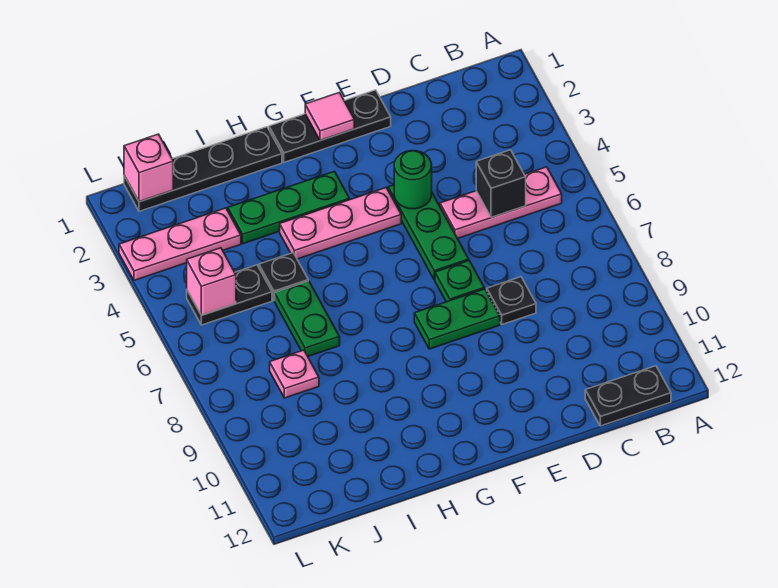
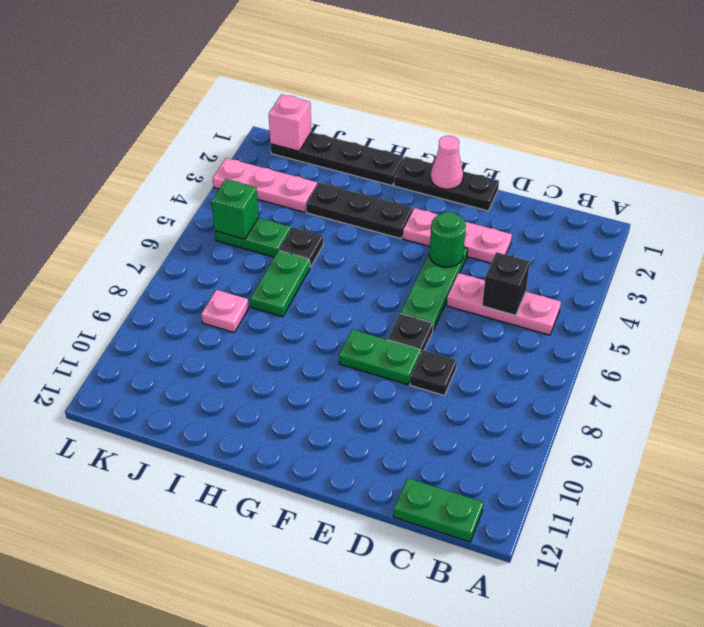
black plate B12:C12 level 1 -> green plate B12:C12 level 1
green plate E7 level 1 -> black plate E7 level 1
pink tile F1 level 2 -> pink cone F1 level 2
pink plate F4:H4 level 1 -> pink plate D3:F3 level 1
green plate G3:I3 level 1 -> black plate G3:I3 level 1
black plate J5:K5 level 1 -> green plate J5:K5 level 1
pink brick K5 level 2 -> green brick K5 level 2

